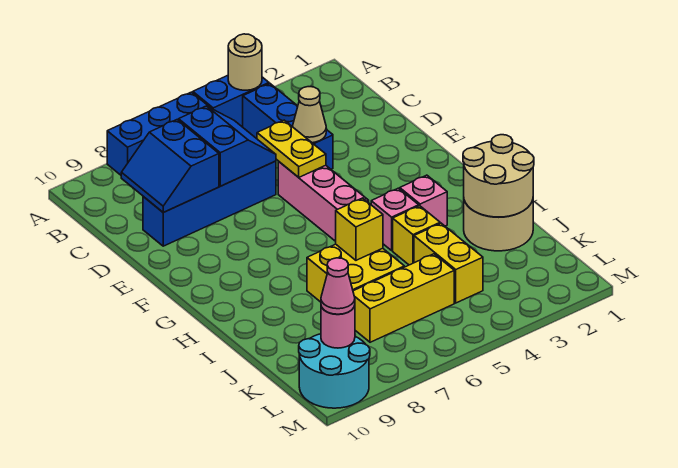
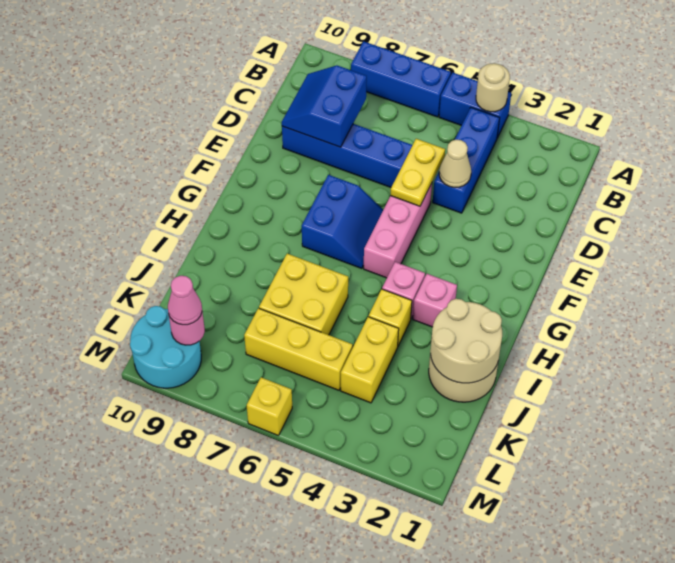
blue slope C6:D7 level 2 top 7 -> blue slope F6:G7 level 1 top 7
yellow brick I6 level 2 -> yellow brick M6 level 1

